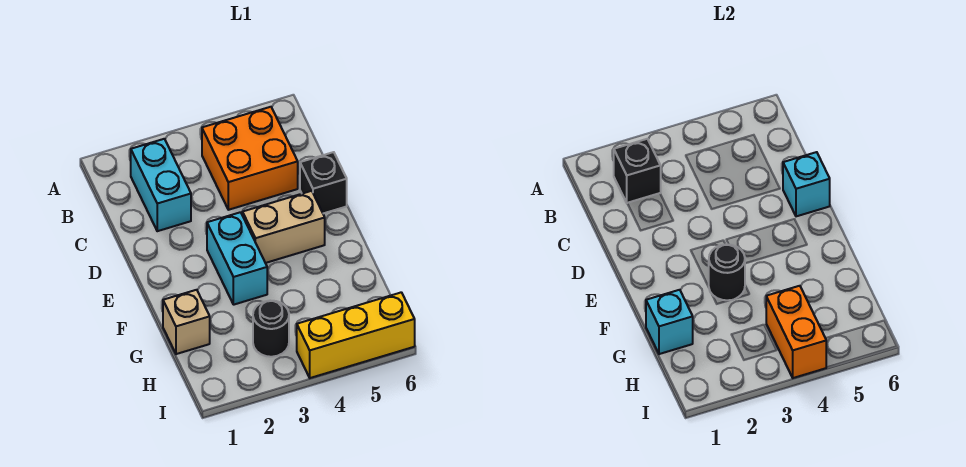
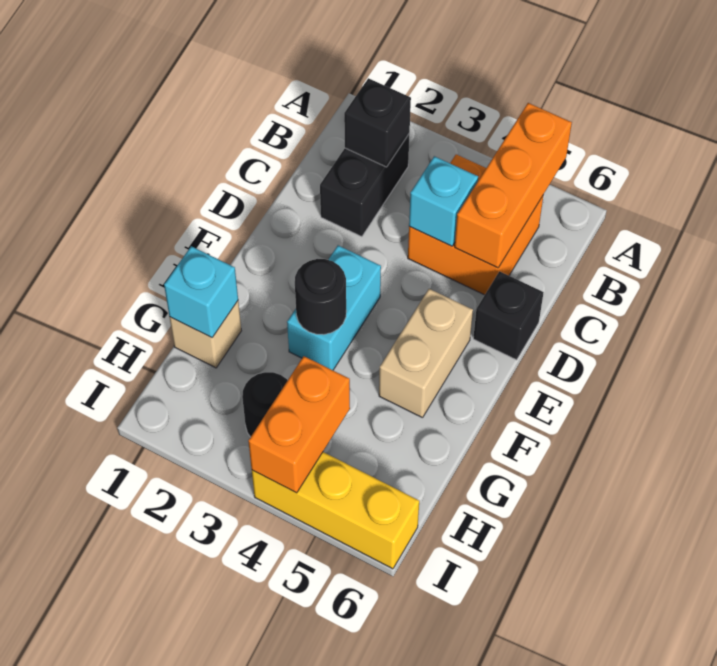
none -> orange brick A5:C5 level 2
cyan brick B2:C2 level 1 -> black brick B2:C2 level 1
cyan brick D6 level 2 -> cyan brick C4 level 2
tan brick E4:E5 level 1 -> tan brick E5:F5 level 1

